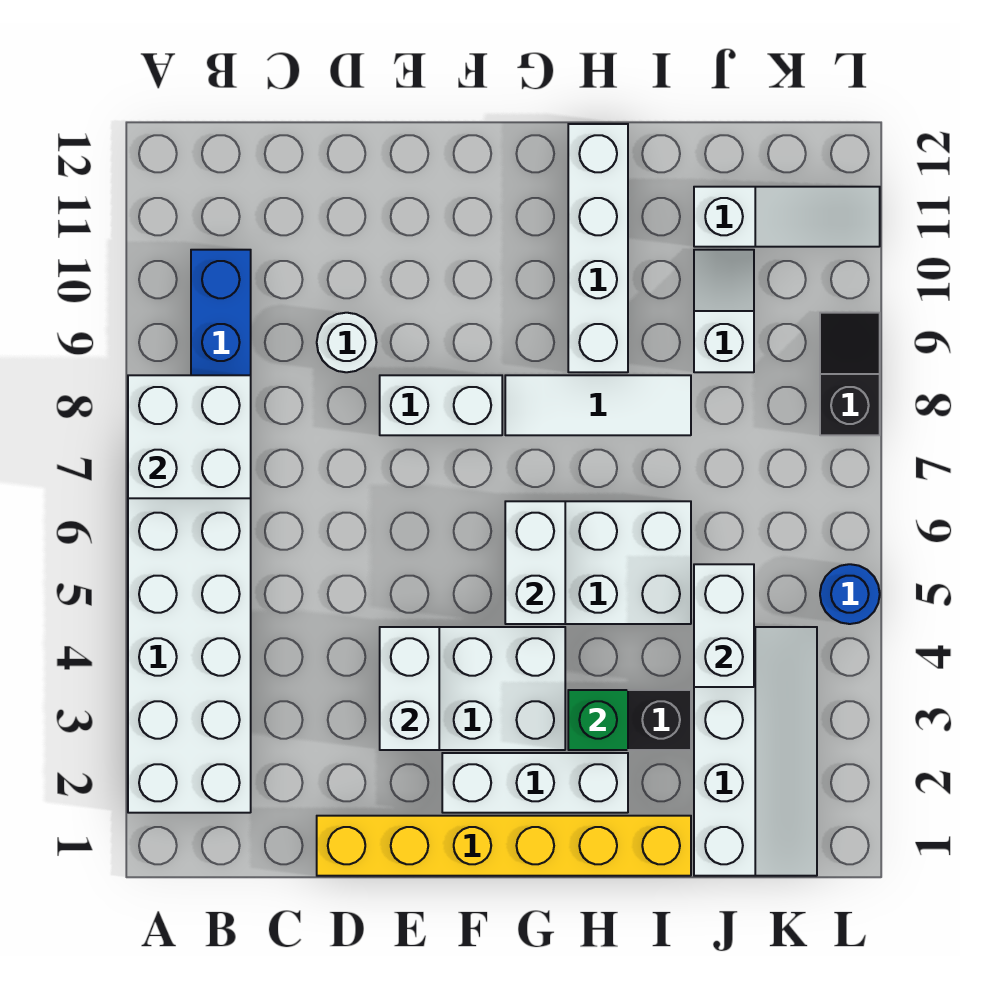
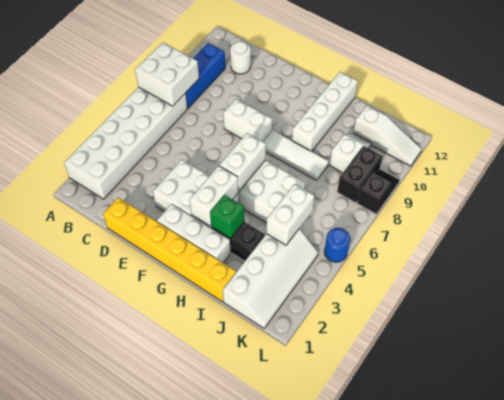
white round brick D9 level 1 -> white round brick C11 level 1
white brick E3:E4 level 2 -> white brick G3:G4 level 2
none -> black brick K8:K9 level 1

